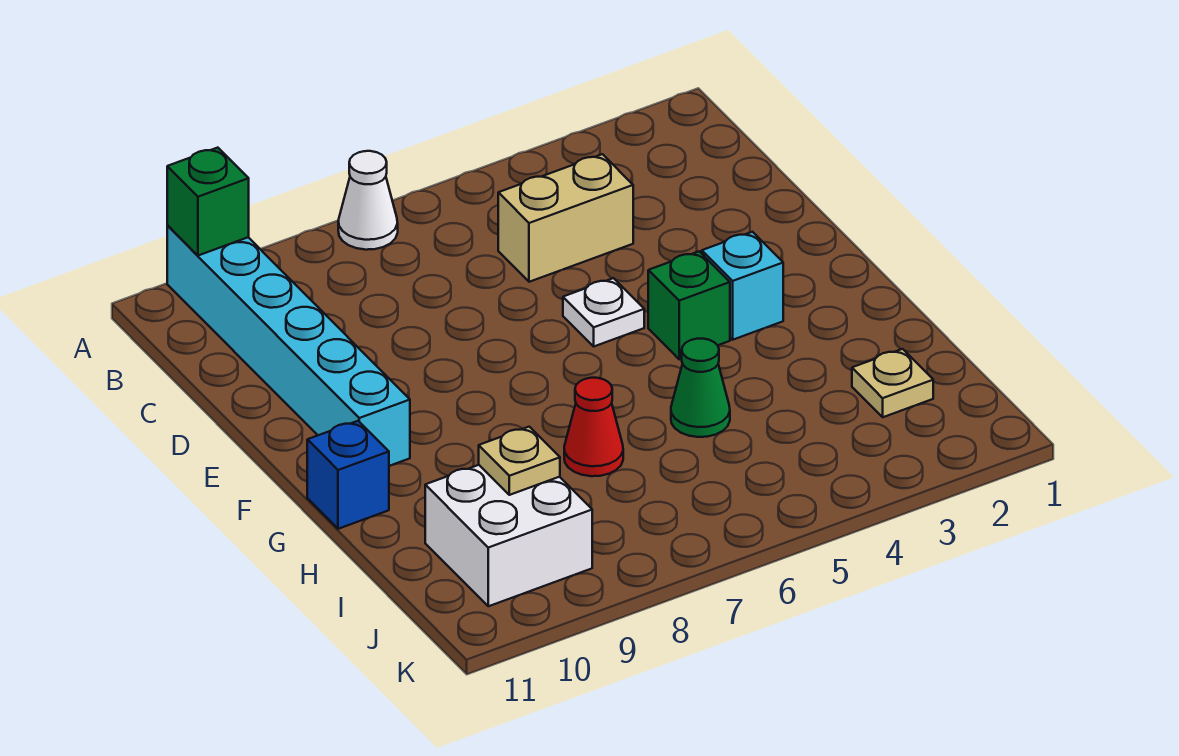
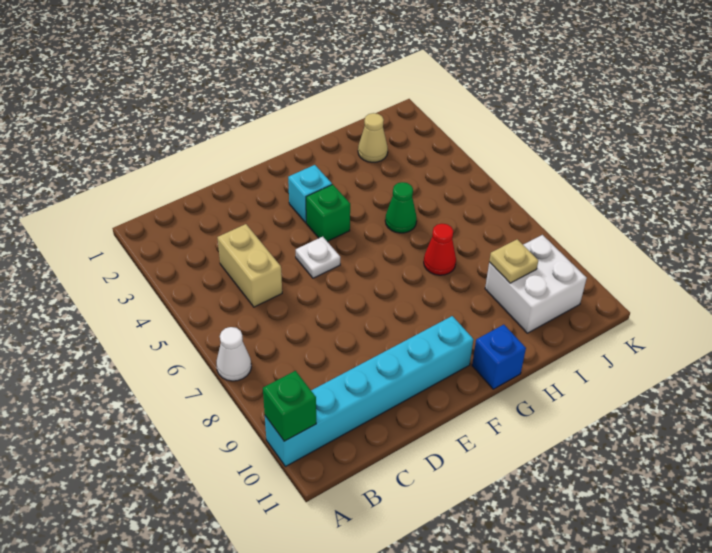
tan plate I2 level 1 -> tan cone I2 level 1

